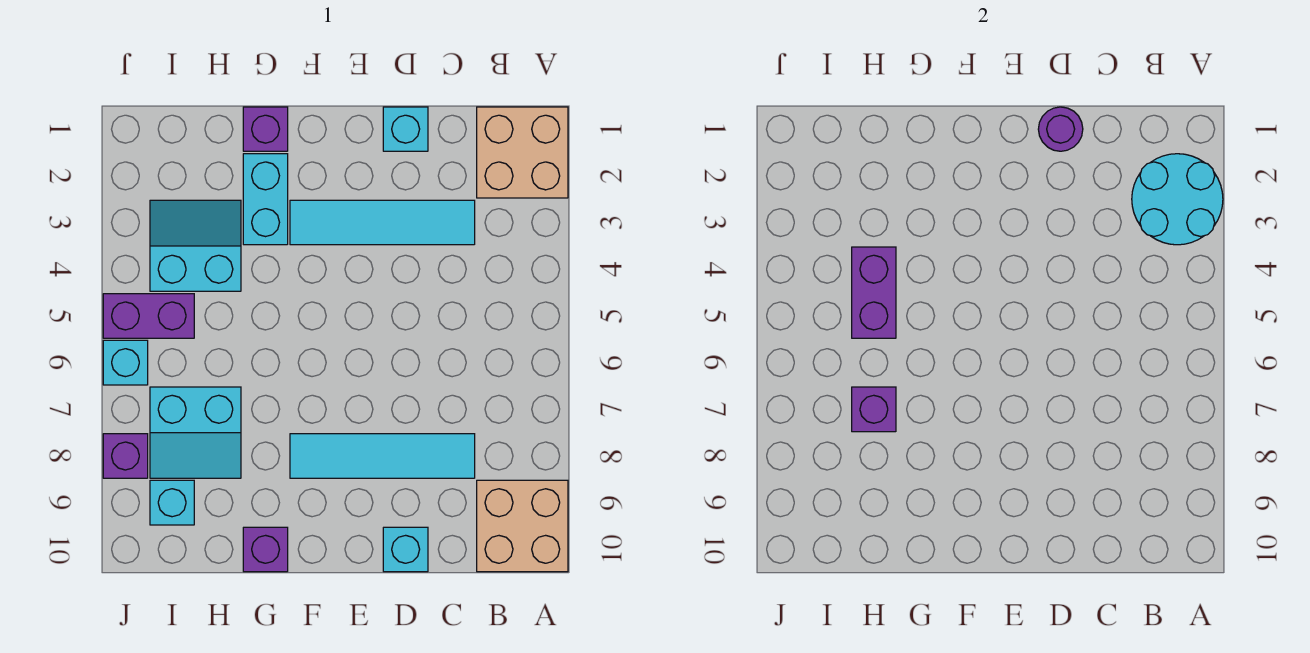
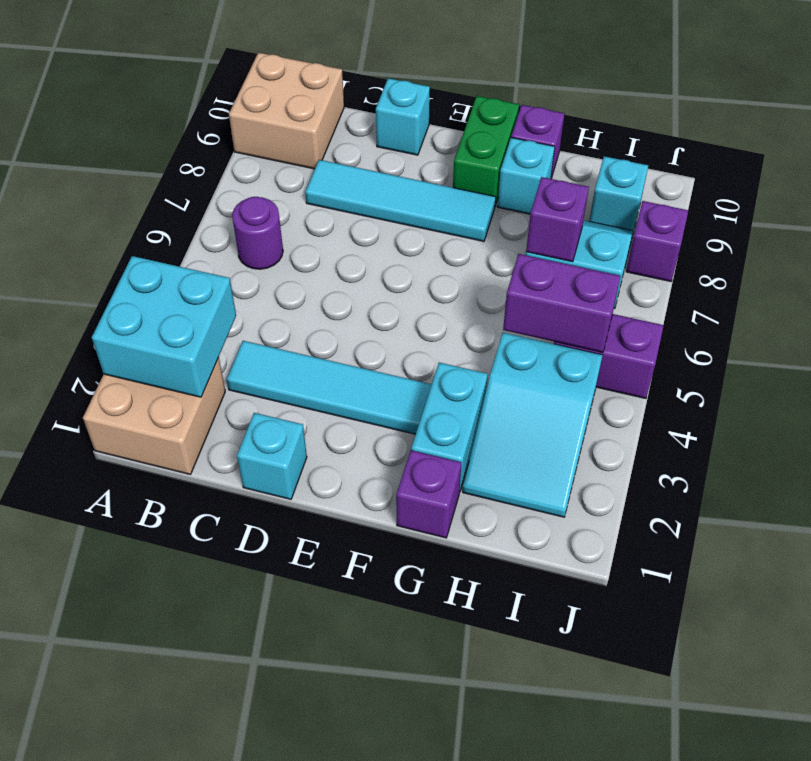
cyan round brick A2:B3 level 2 -> cyan brick A2:B3 level 2
purple round brick D1 level 2 -> purple round brick B6 level 1
none -> green brick F9:F10 level 1
cyan slope H3:I4 level 1 top 4 -> cyan slope H2:I4 level 1 top 4
purple brick H4:H5 level 2 -> purple brick H5:I5 level 2
cyan brick J6 level 1 -> cyan brick G9 level 1

